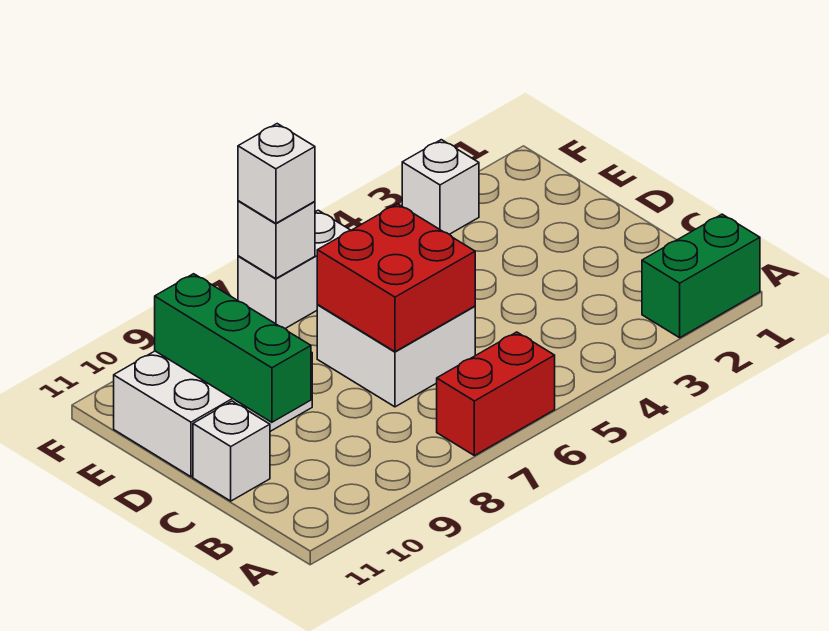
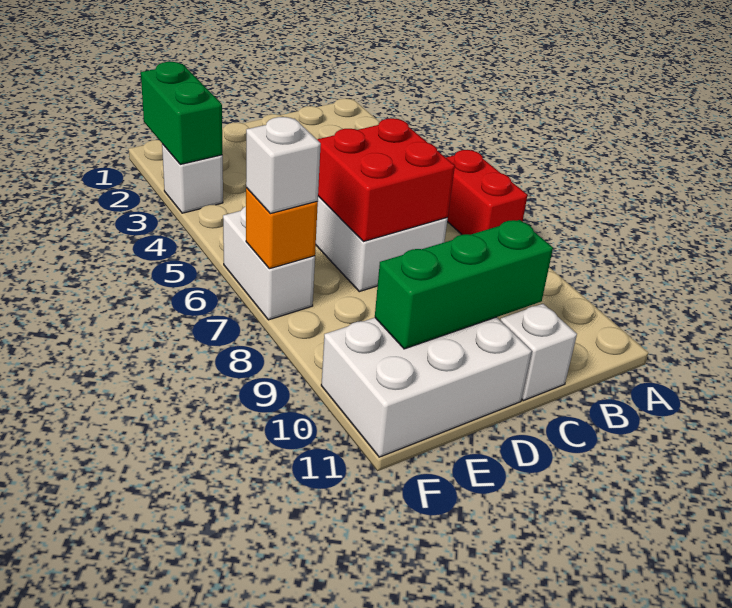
green brick A1:A2 level 1 -> green brick F2:F3 level 2
white brick D9:E11 level 1 -> white brick D10:F11 level 1
white brick F7 level 2 -> orange brick F7 level 2

